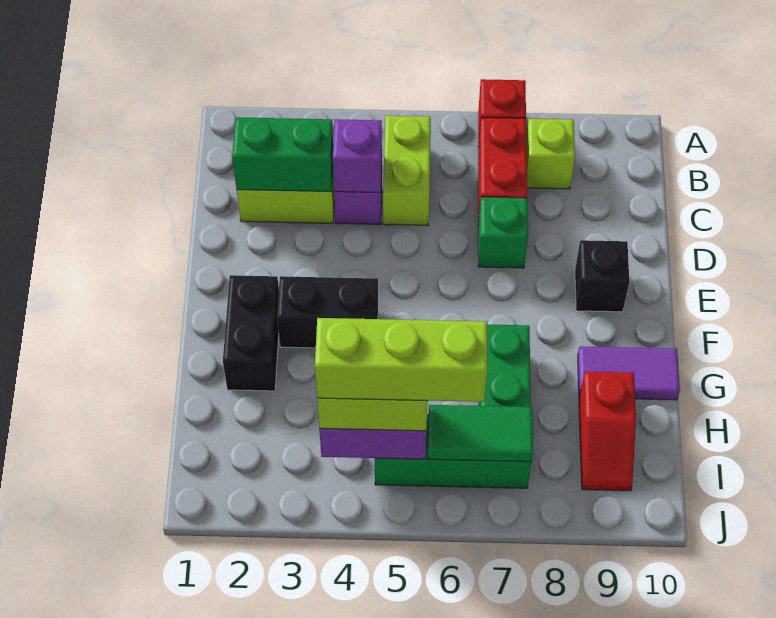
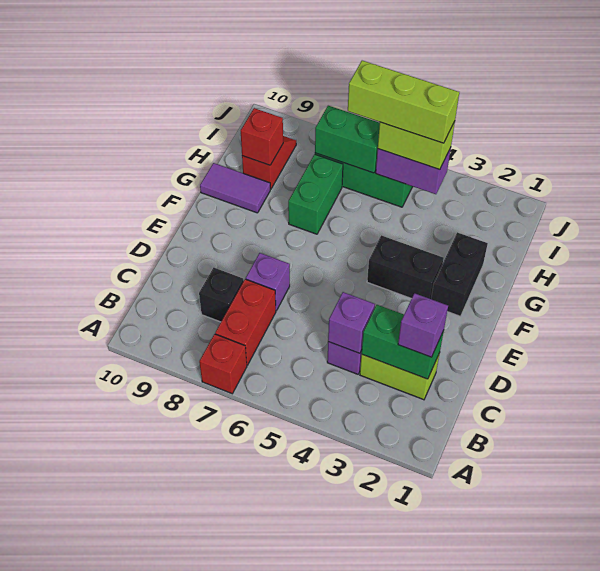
lime brick B5:C5 level 1 -> none
lime brick B8 level 1 -> none
none -> purple brick C2 level 3
green brick D7 level 1 -> purple brick D7 level 1
black brick E9 level 1 -> black brick C8 level 1
none -> red brick H9 level 2
green tile I6:I7 level 2 -> green brick I6:I7 level 2

